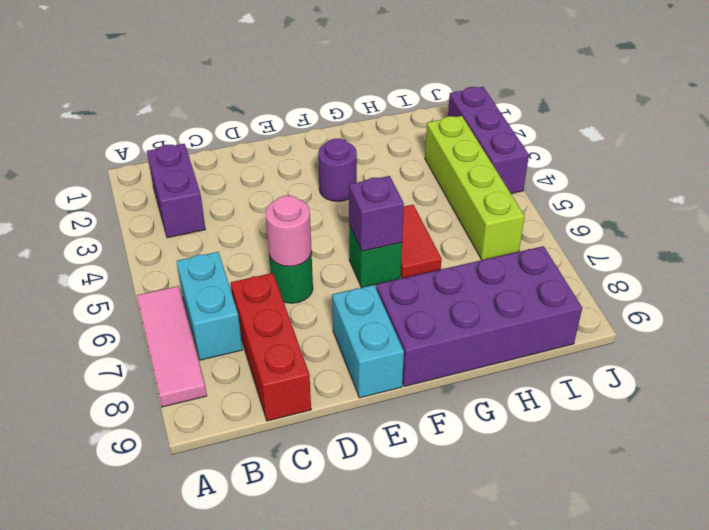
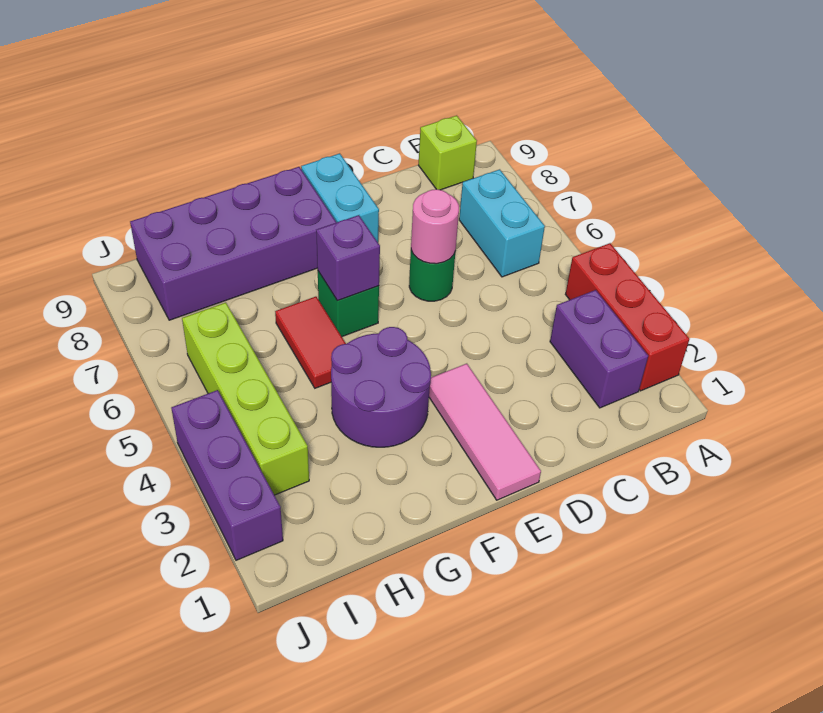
pink tile A6:A8 level 1 -> pink tile E1:E3 level 1
none -> lime brick B9 level 1
red brick C7:C9 level 1 -> red brick A2:A4 level 1
purple round brick F3 level 1 -> purple round brick F3:G4 level 1

